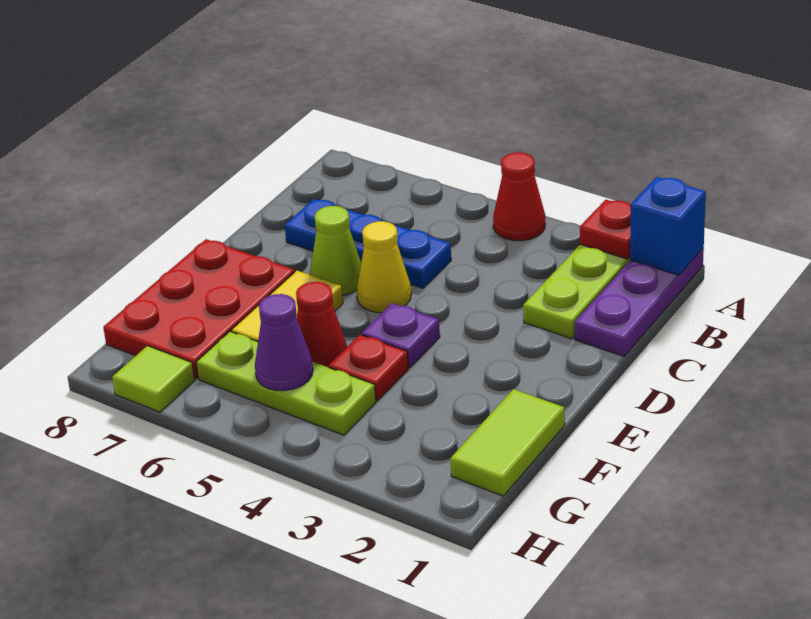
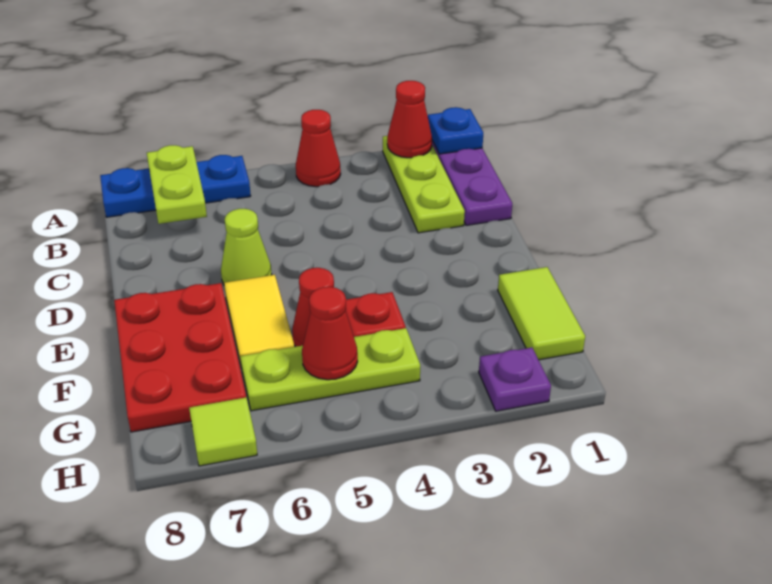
blue brick A1 level 2 -> blue plate A1 level 2
red plate A2 level 2 -> red cone A2 level 2
none -> lime plate A7:B7 level 2
blue plate C5:C7 level 1 -> blue plate A6:A8 level 1
yellow cone D5 level 1 -> none
purple plate E4 level 1 -> purple plate H2 level 1
purple cone G5 level 2 -> red cone G5 level 2

